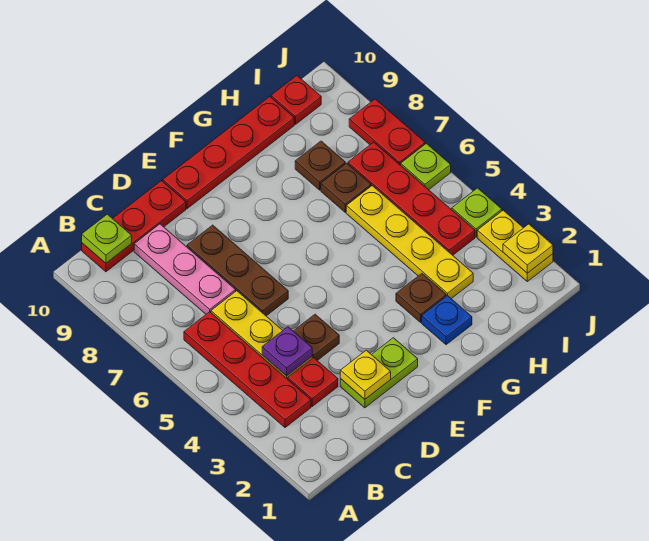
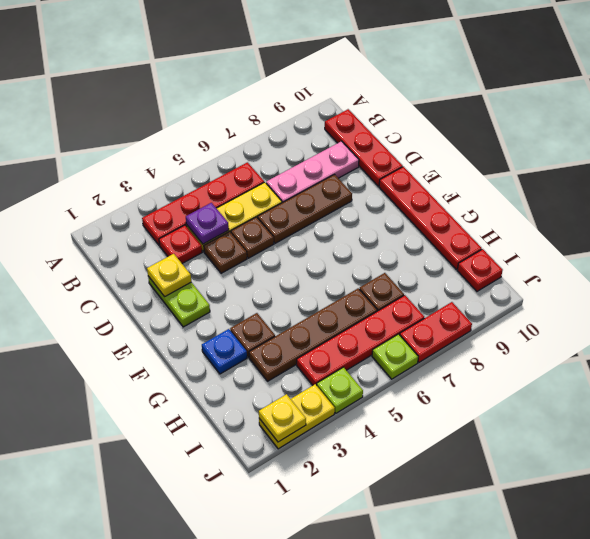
lime plate B10 level 2 -> none
yellow plate H3:H6 level 1 -> brown plate H3:H6 level 1
brown plate H8 level 1 -> brown plate D5 level 1

